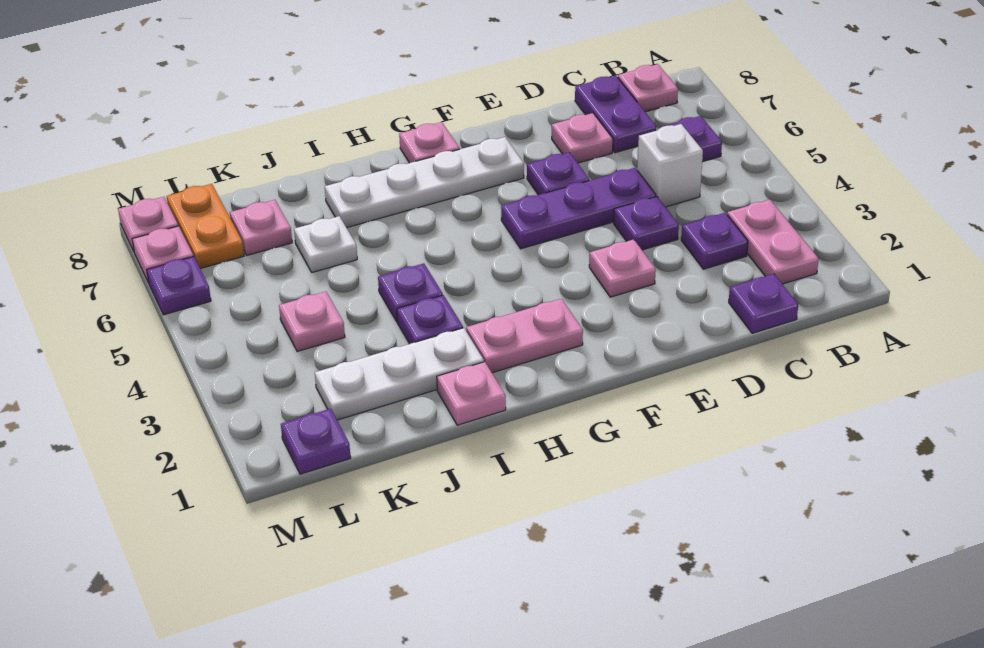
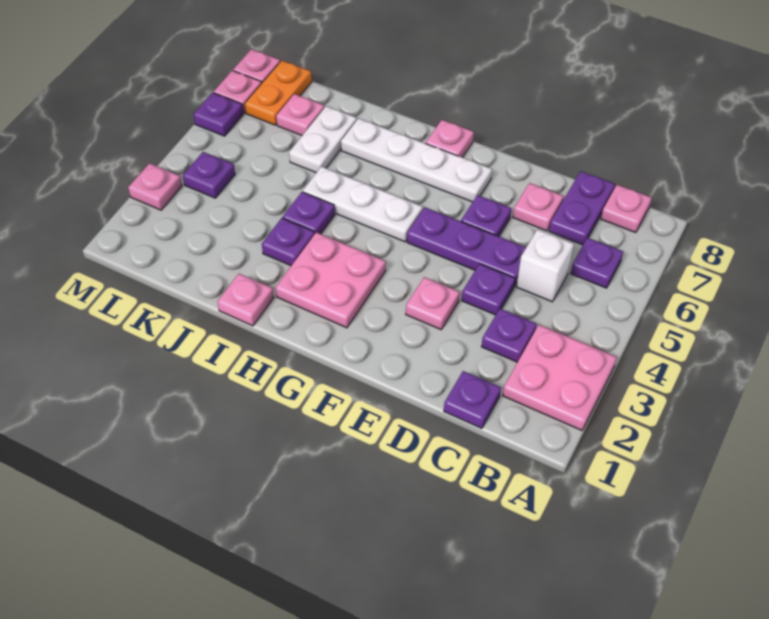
pink plate B2:B3 level 1 -> pink plate A2:B3 level 1
pink plate G2:H2 level 1 -> pink plate G2:H3 level 1
white plate I2:K2 level 1 -> white plate G5:I5 level 1
white plate J6 level 1 -> white plate J6:J7 level 1
pink plate K4 level 1 -> pink plate M3 level 1
purple plate L1 level 1 -> purple plate L4 level 1

